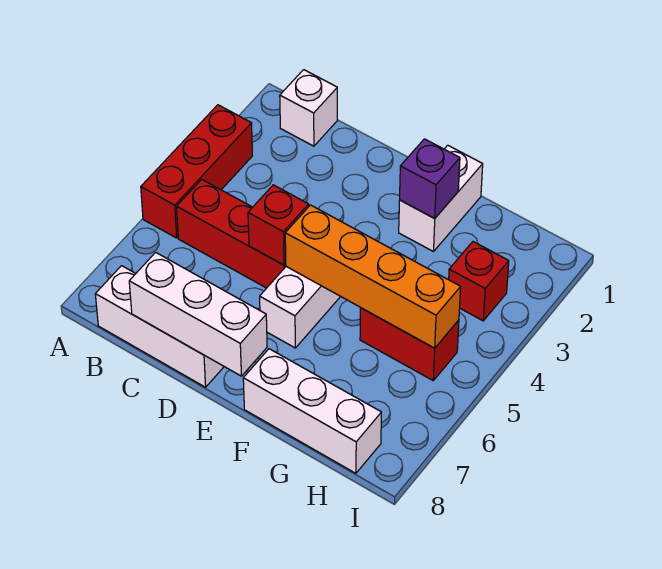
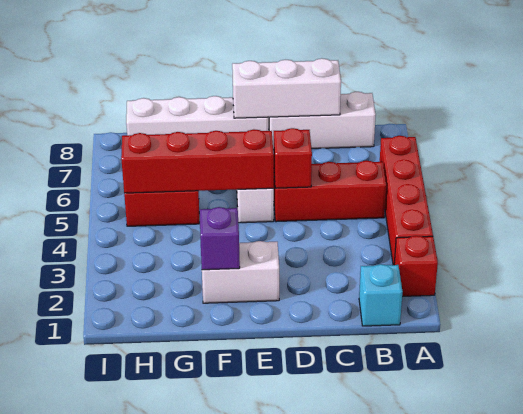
red brick A3:A5 level 1 -> red brick A3:A6 level 1
white brick B1 level 1 -> cyan brick B1 level 1
orange brick E5:H5 level 2 -> red brick E5:H5 level 2
white brick F1:F2 level 1 -> white brick E2:F2 level 1
white brick F8:H8 level 1 -> white brick E8:H8 level 1
red brick H3 level 1 -> red brick A2 level 1

